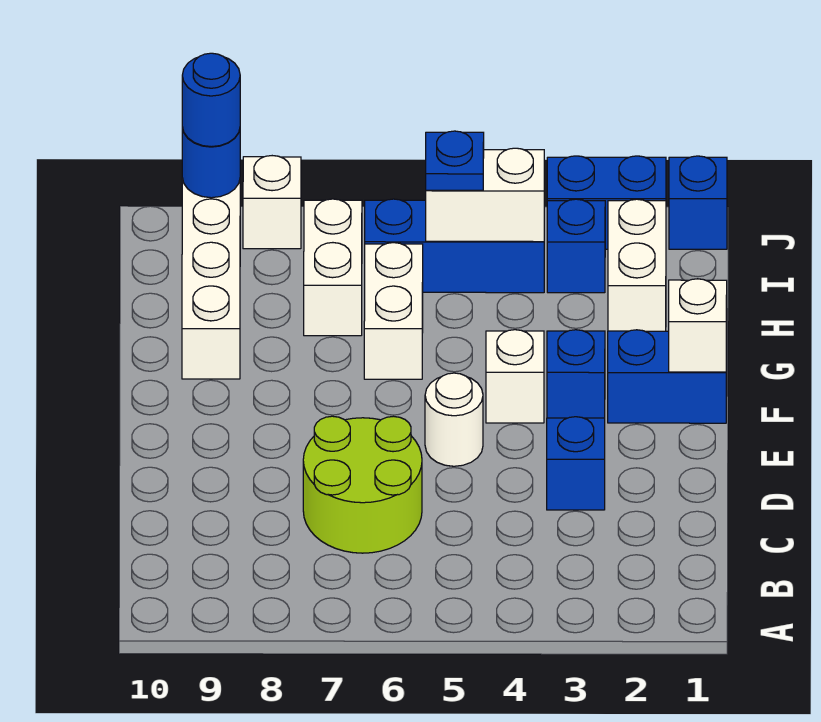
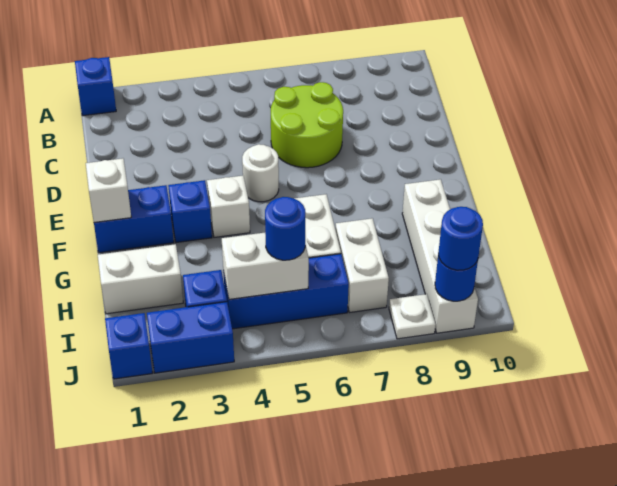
blue brick D3 level 1 -> blue brick A1 level 1
white brick H2:I2 level 1 -> white brick H1:H2 level 1
blue plate I5 level 3 -> blue round brick I5 level 3
white brick J8 level 1 -> white plate J8 level 1

